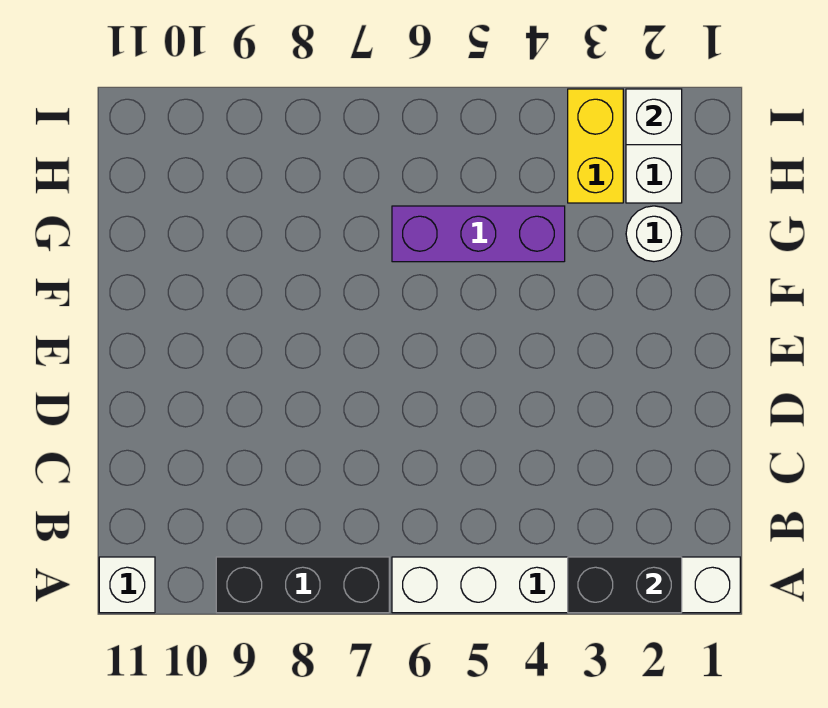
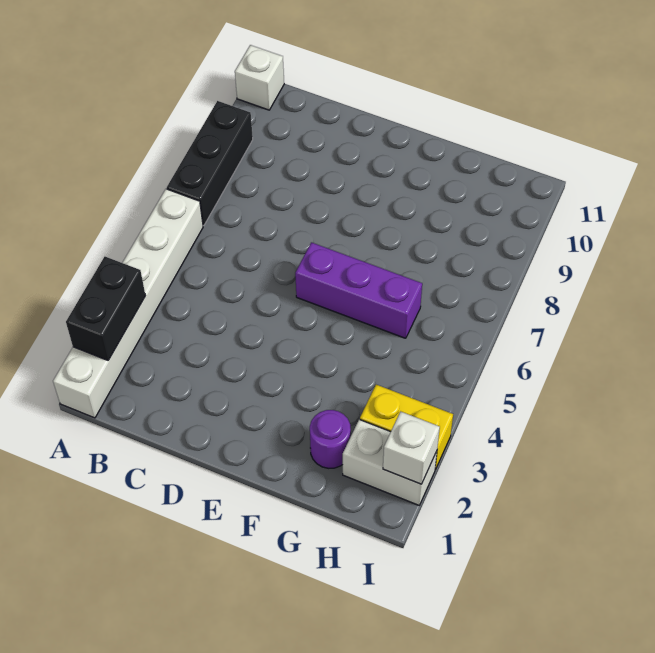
white round brick G2 level 1 -> purple round brick G2 level 1
purple brick G4:G6 level 1 -> purple brick E6:G6 level 1

